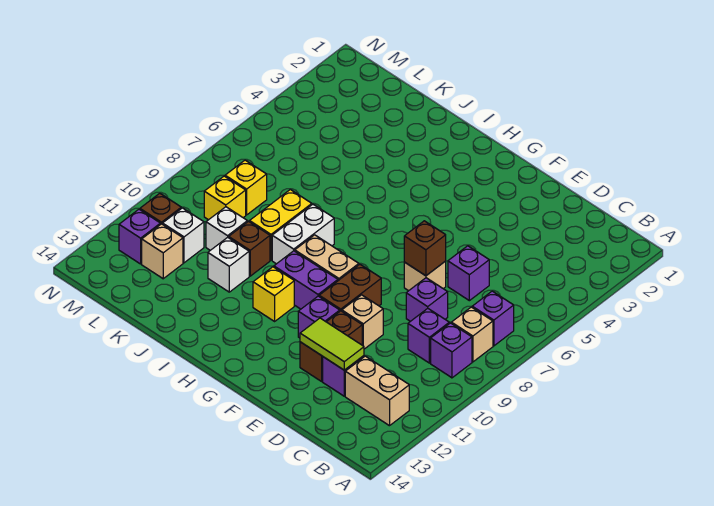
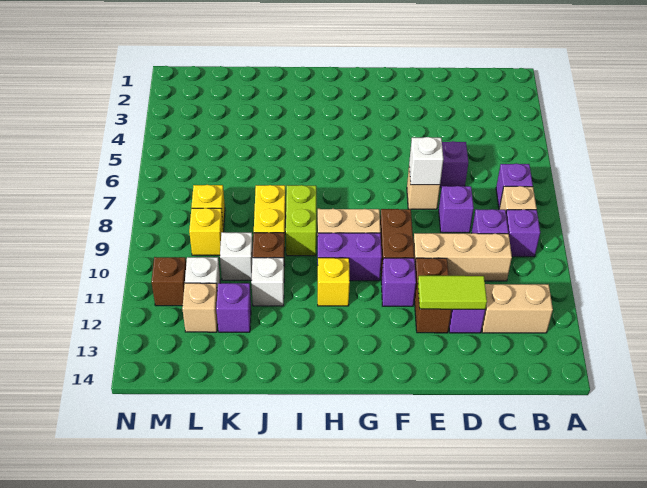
brown brick E7 level 2 -> white brick E7 level 2
tan brick E10 level 1 -> tan brick C10:E10 level 1
white brick I8:I9 level 1 -> lime brick I8:I9 level 1
purple brick M12 level 1 -> purple brick K12 level 1

